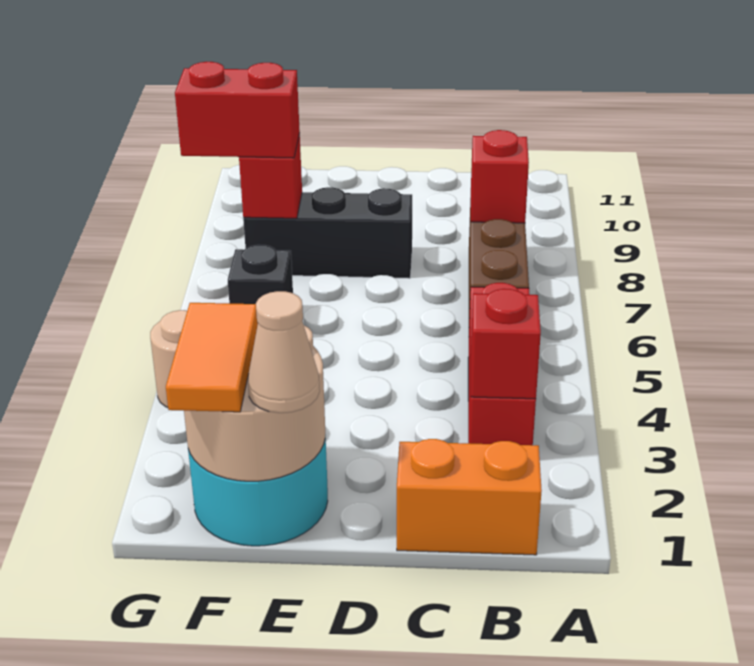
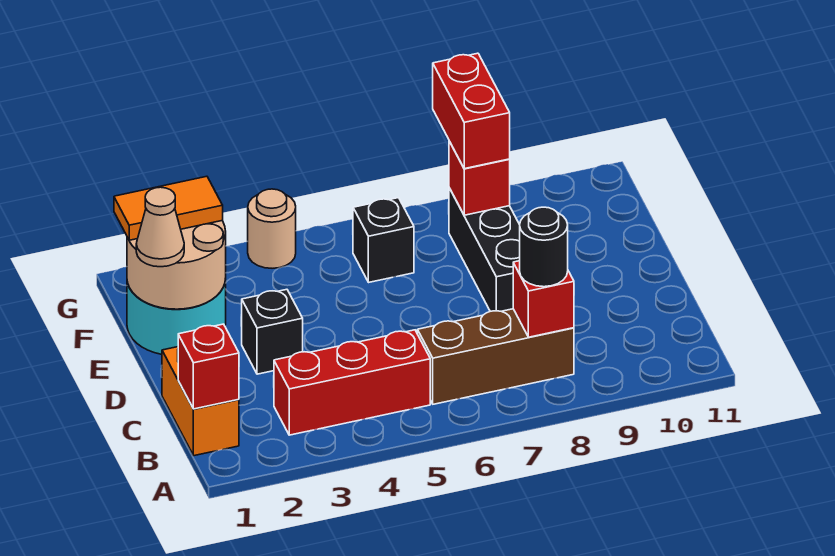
red brick B3 level 2 -> red brick B1 level 2
none -> black round brick B8 level 3
none -> black brick D3 level 1

